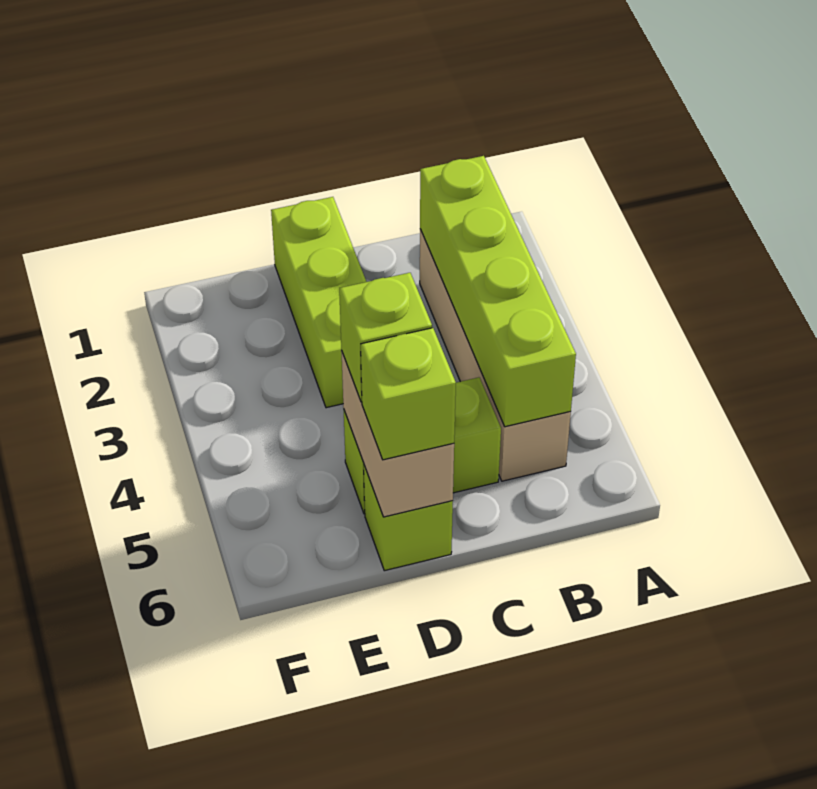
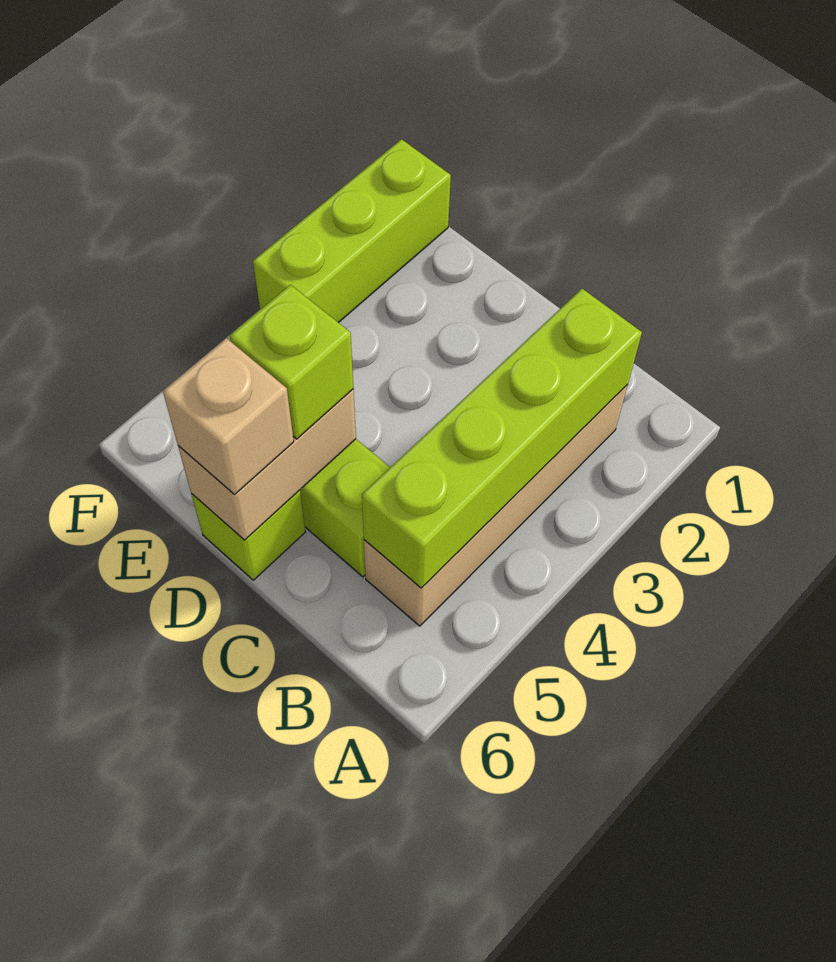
lime brick D1:D3 level 1 -> lime brick F1:F3 level 1
lime brick D6 level 3 -> tan brick D6 level 3

